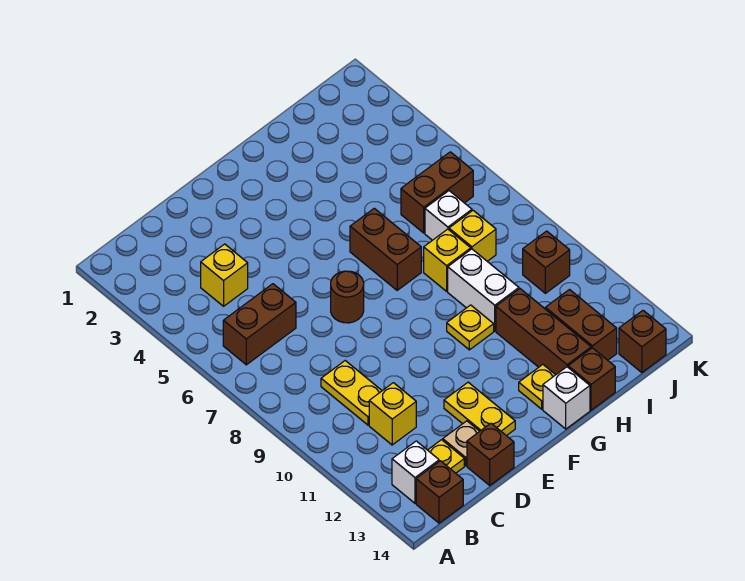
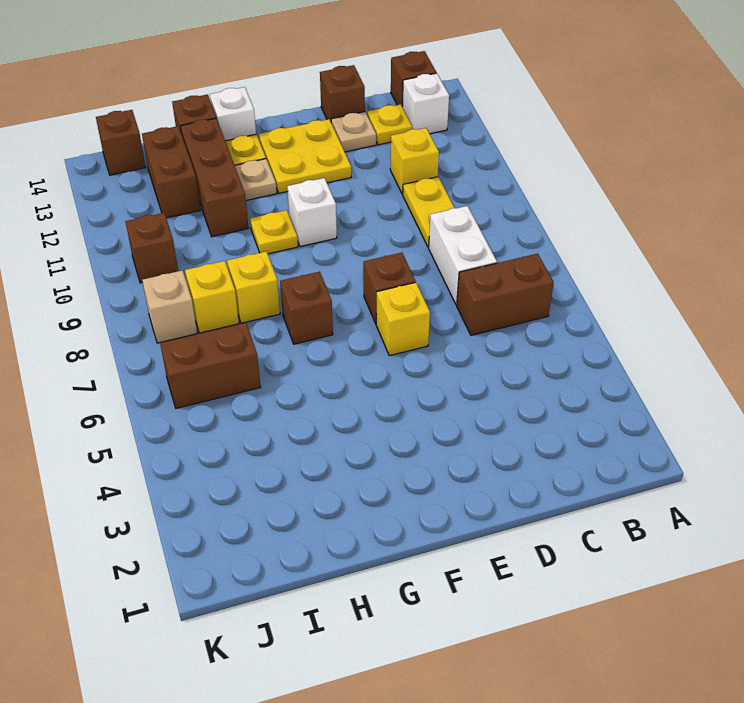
yellow brick C4 level 1 -> yellow brick E6 level 1
brown round brick E7 level 1 -> brown brick E7 level 1
yellow plate E12:E13 level 1 -> yellow plate E12:F13 level 1
brown brick G6:G7 level 1 -> brown brick G7 level 1
none -> tan plate G12 level 1
white brick H9:H10 level 1 -> white brick C7:C8 level 1
white brick I7 level 1 -> white brick F10 level 1
none -> tan brick J8 level 1

